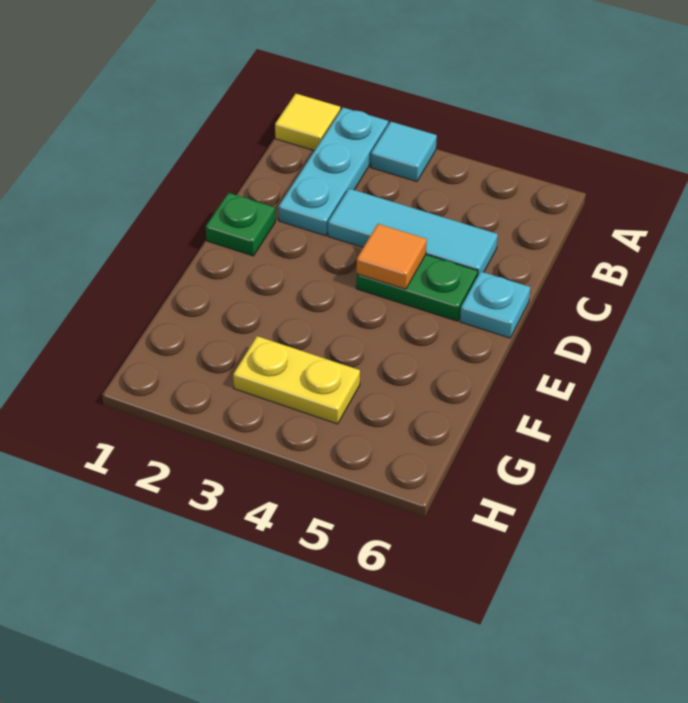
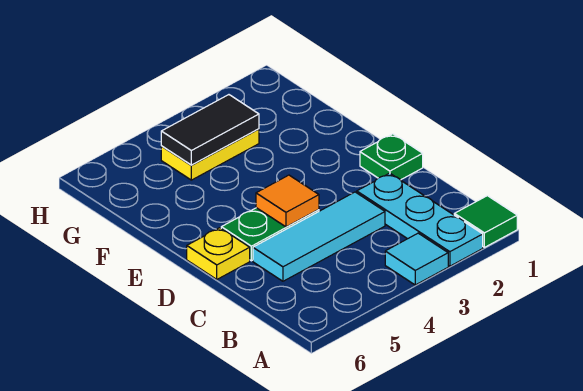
yellow tile A1 level 1 -> green tile A1 level 1
cyan plate D6 level 1 -> yellow plate D6 level 1
none -> black tile G3:G4 level 2

